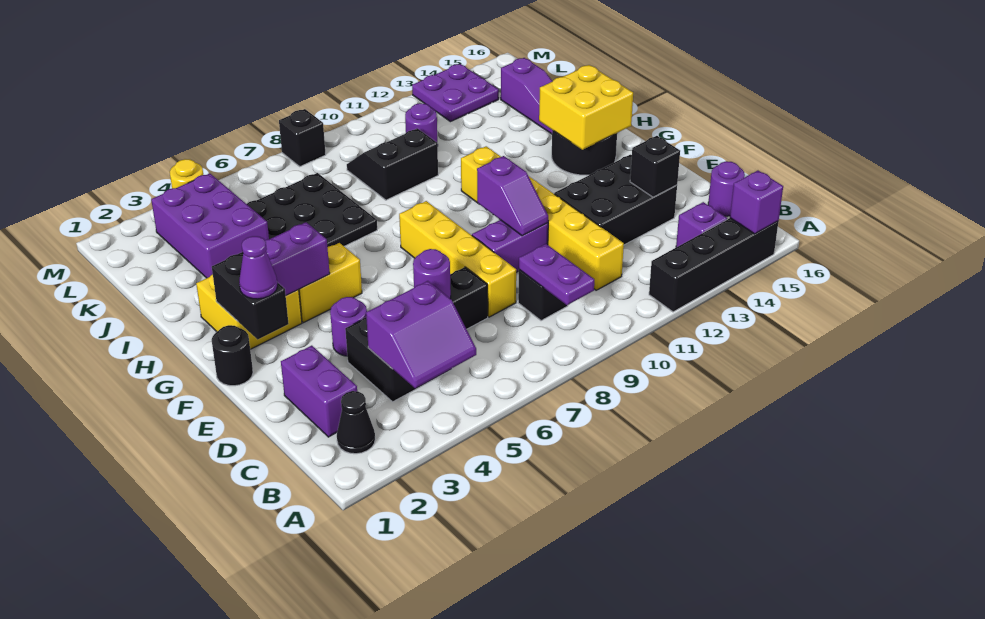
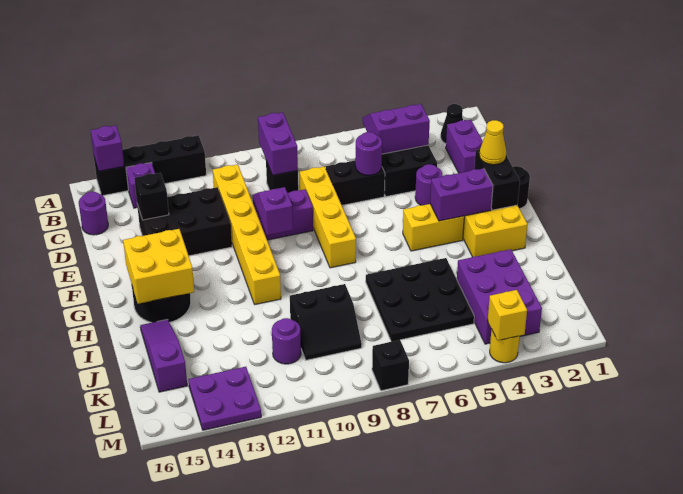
purple plate B9:C9 level 2 -> purple brick B9:C9 level 2
purple cone F2 level 3 -> yellow cone F2 level 3
none -> yellow brick M4 level 2

